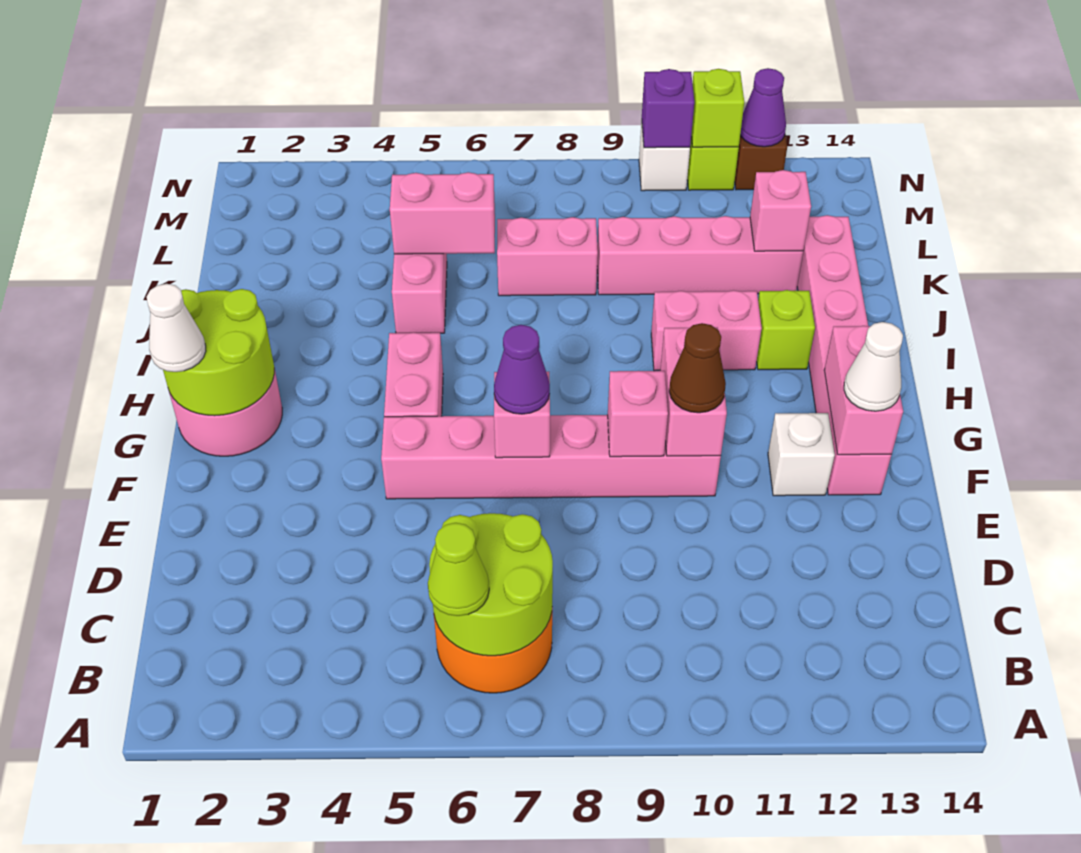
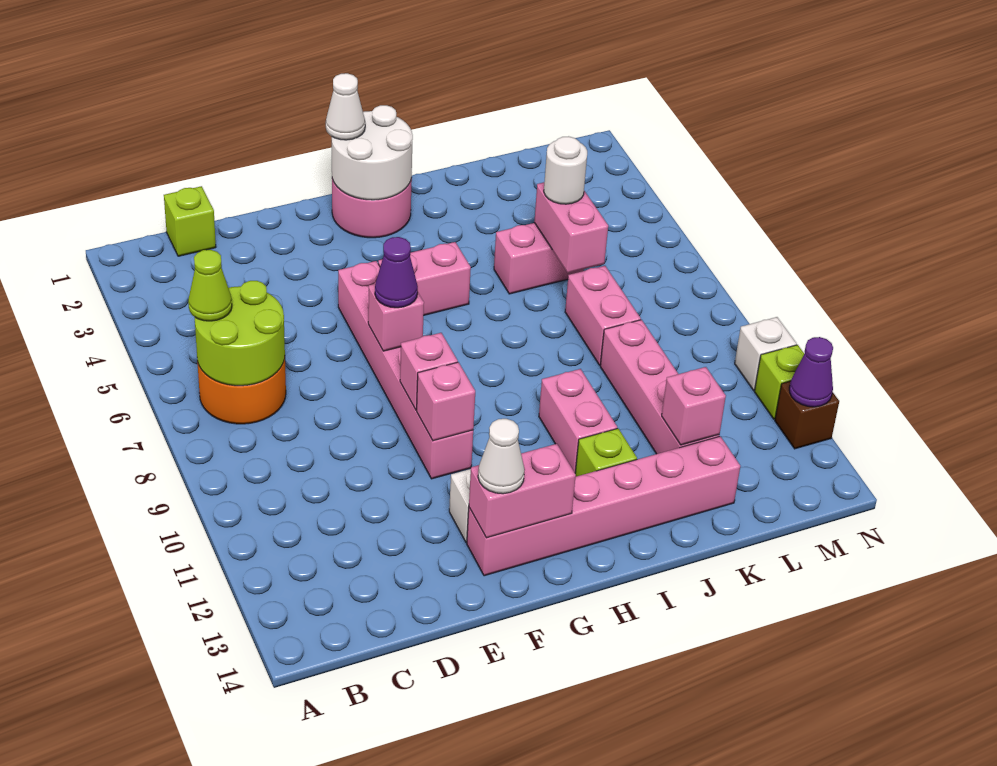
pink brick F10:G10 level 2 -> pink brick F10 level 2
brown cone F10 level 3 -> none
lime round brick G1:H2 level 2 -> white round brick G1:H2 level 2
none -> white round brick K5 level 3
purple brick N10 level 2 -> none
lime brick N11 level 2 -> lime brick C1 level 1

